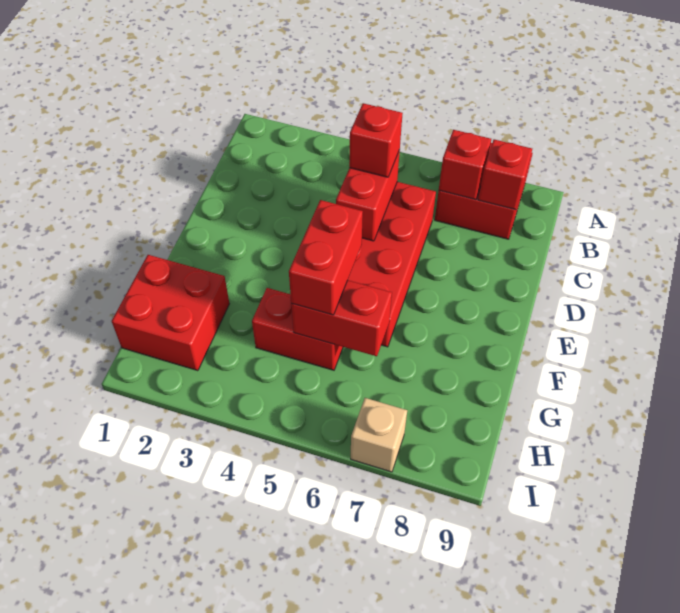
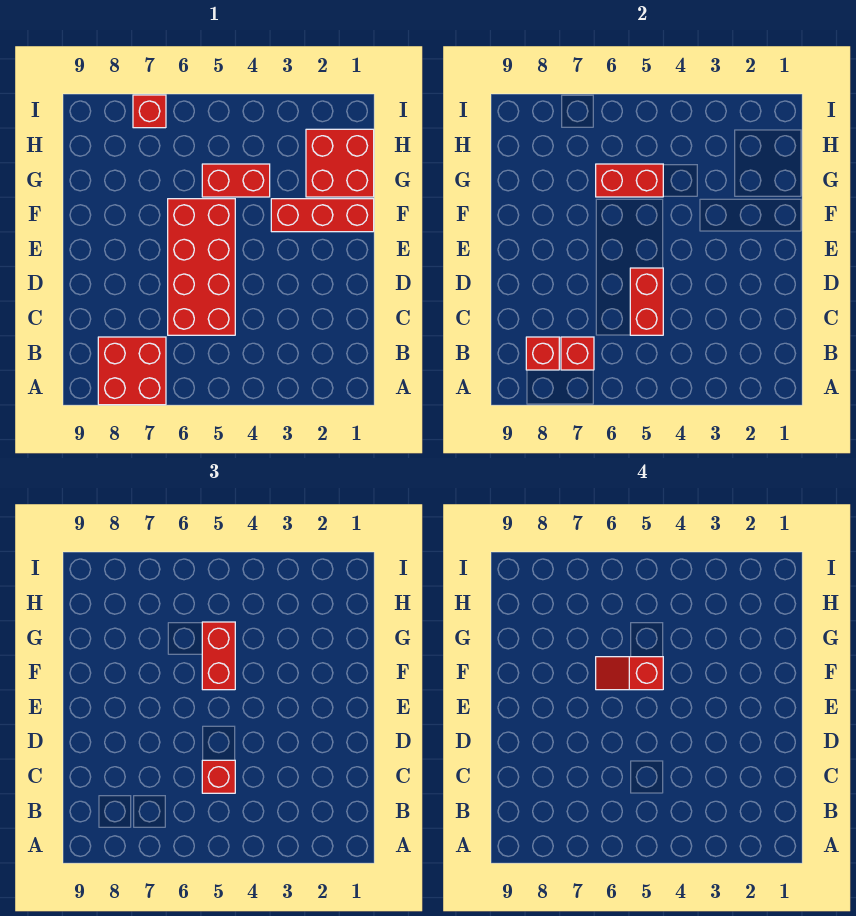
none -> red brick F1:F3 level 1
none -> red slope F5:F6 level 4 top 5
tan brick I7 level 1 -> red brick I7 level 1

